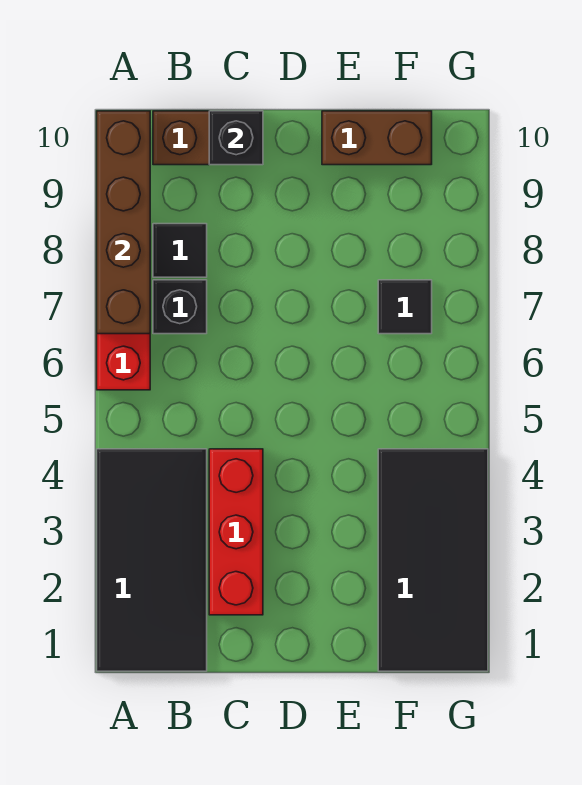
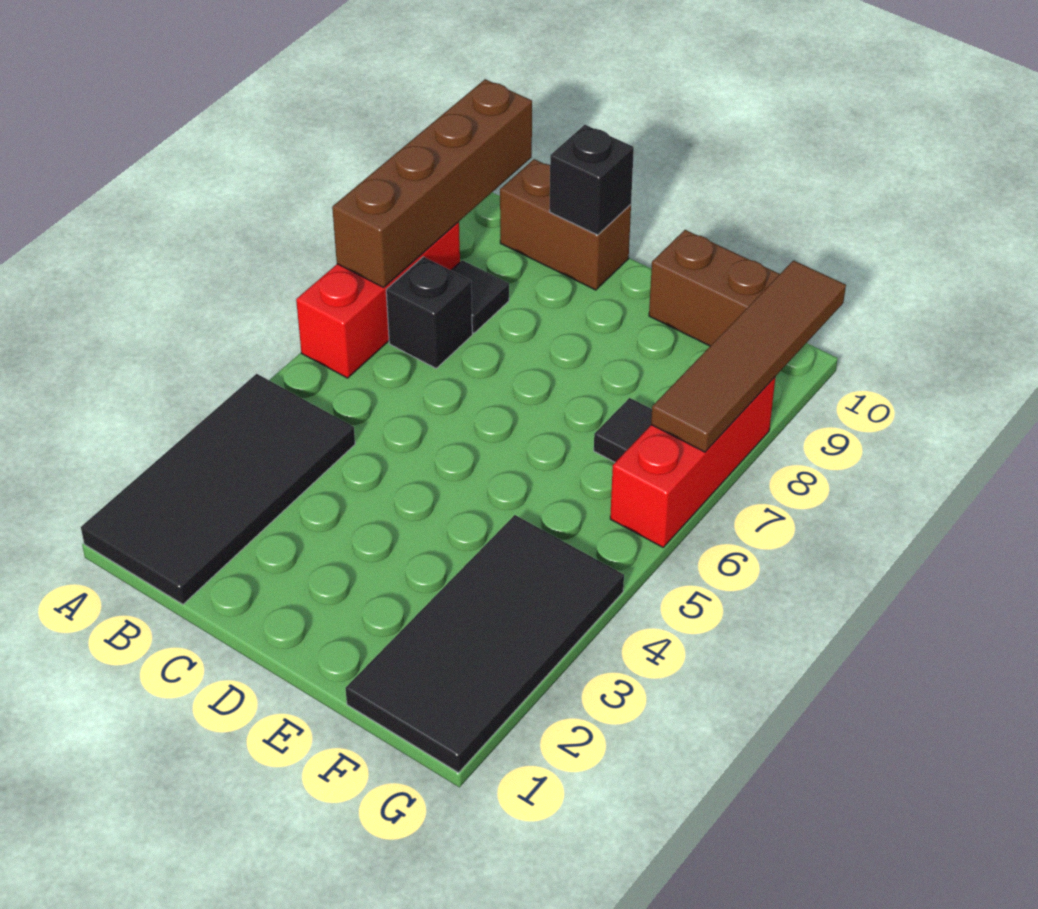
red brick C2:C4 level 1 -> red brick G6:G8 level 1
none -> brown tile G7:G10 level 2

